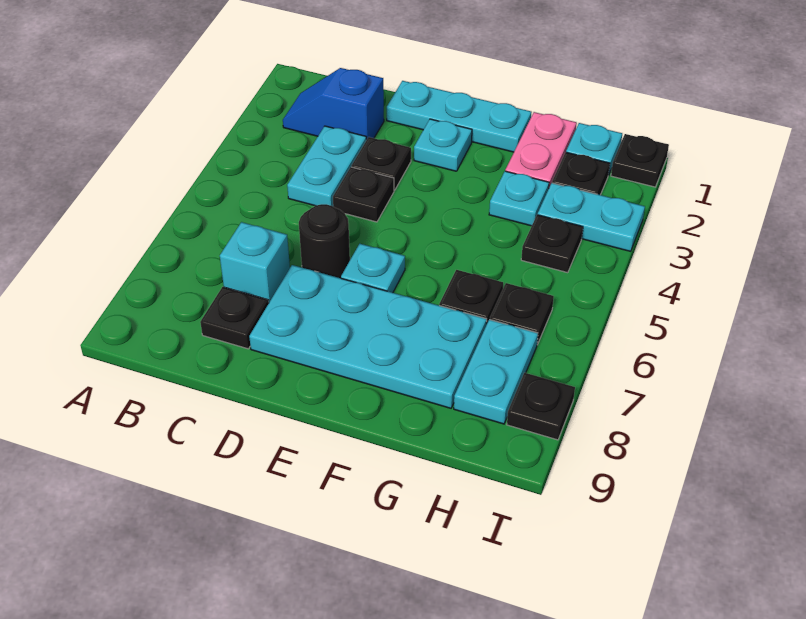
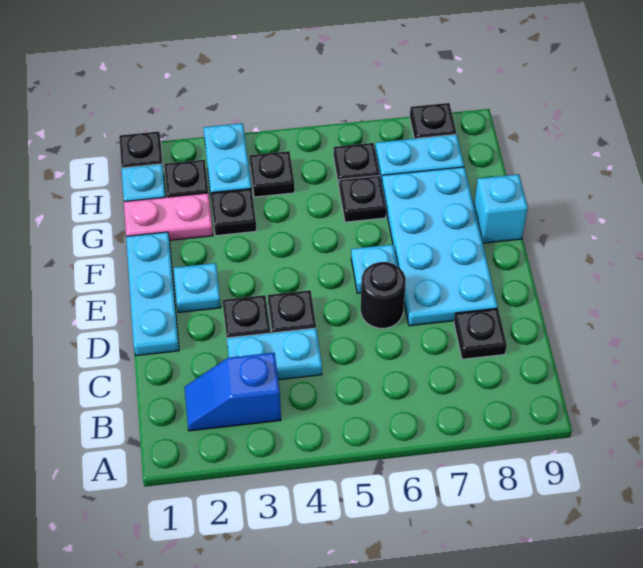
blue slope B2:C2 level 1 top C -> blue slope B2:B3 level 1 top 3
cyan brick C7 level 1 -> cyan brick F9 level 1
cyan plate G3 level 1 -> black plate G3 level 1

